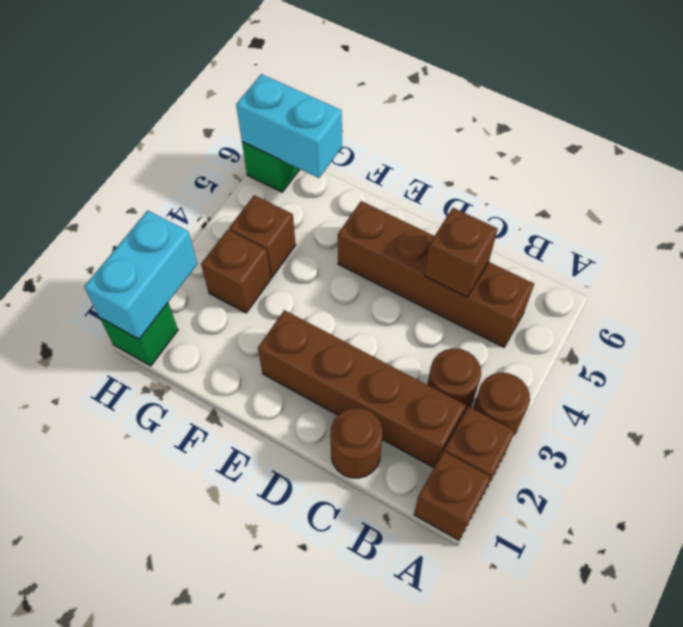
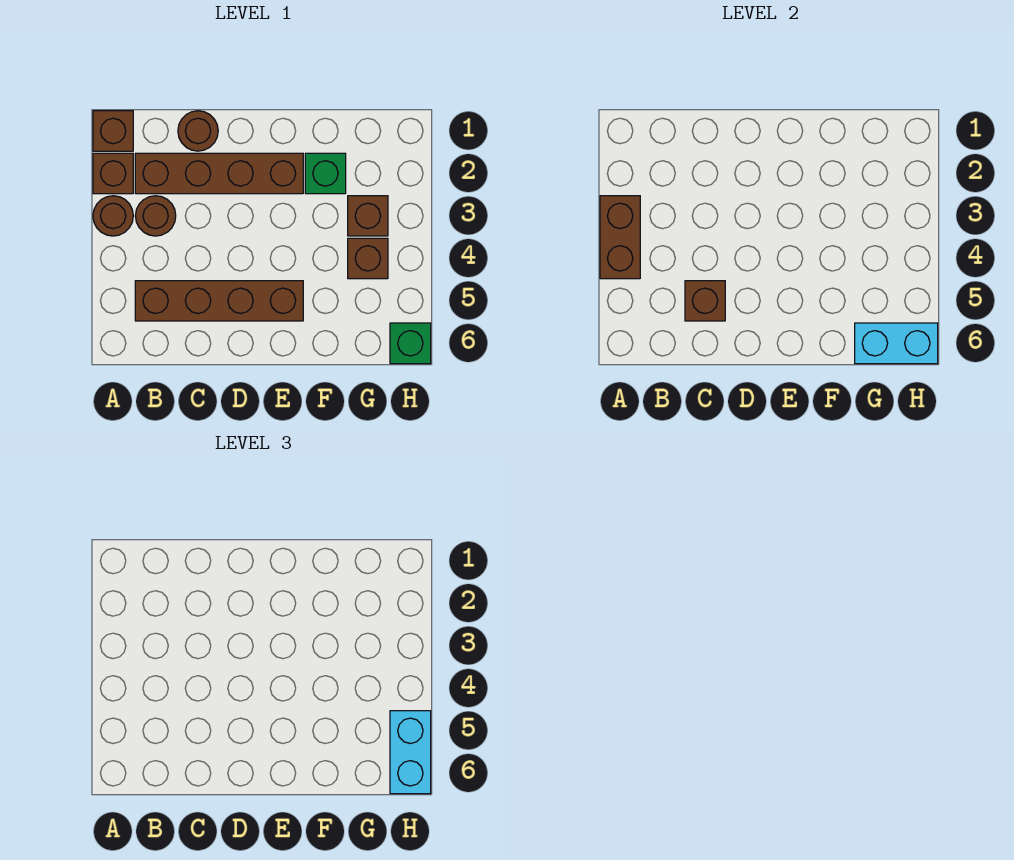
none -> brown brick A3:A4 level 2
green brick H1 level 1 -> green brick F2 level 1
cyan brick H1:H2 level 2 -> cyan brick H5:H6 level 3

